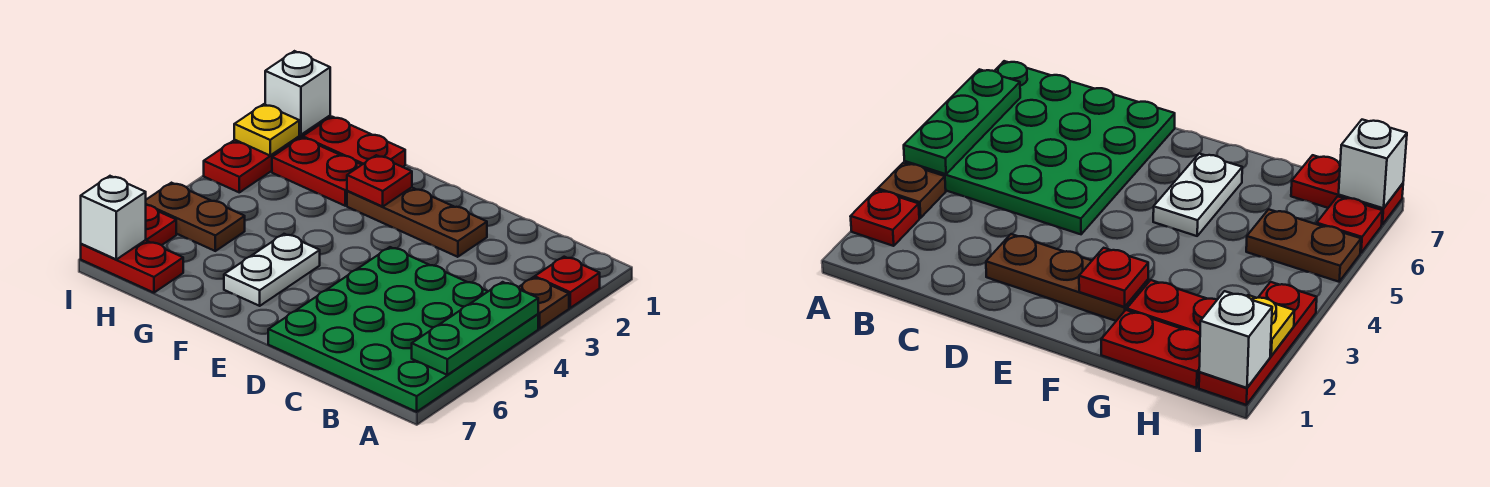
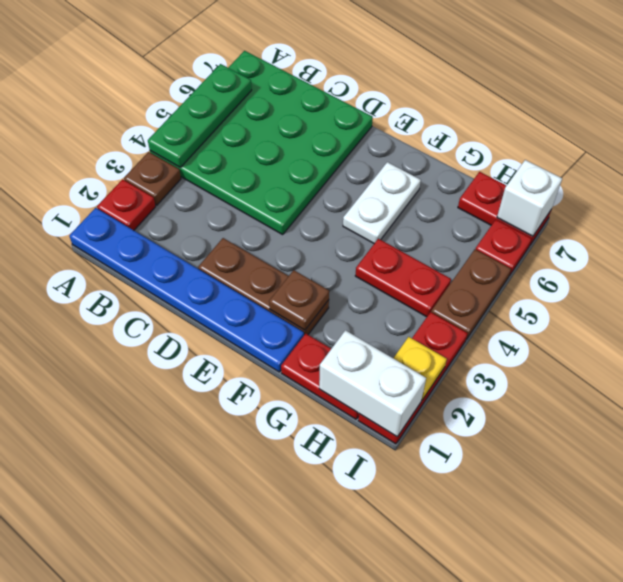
none -> blue plate A1:F1 level 1
red plate F2 level 2 -> brown plate F2 level 2
red plate G2:H2 level 1 -> red plate G4:H4 level 1
brown plate H5:I5 level 1 -> brown plate I4:I5 level 1
white brick I1 level 2 -> white brick H1:I1 level 2

